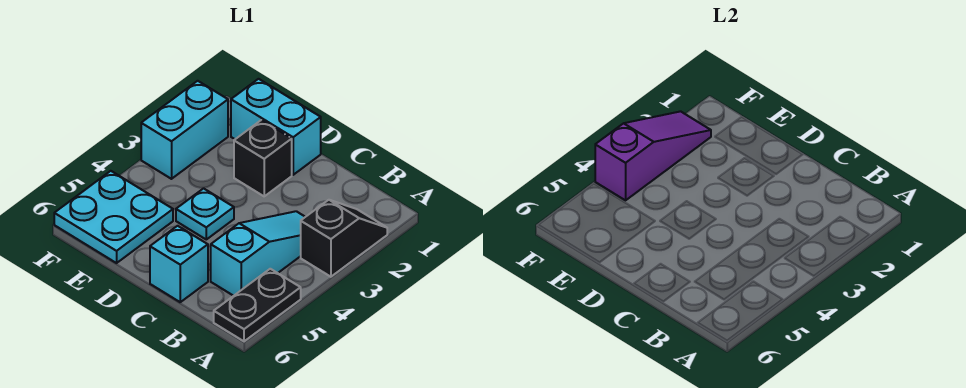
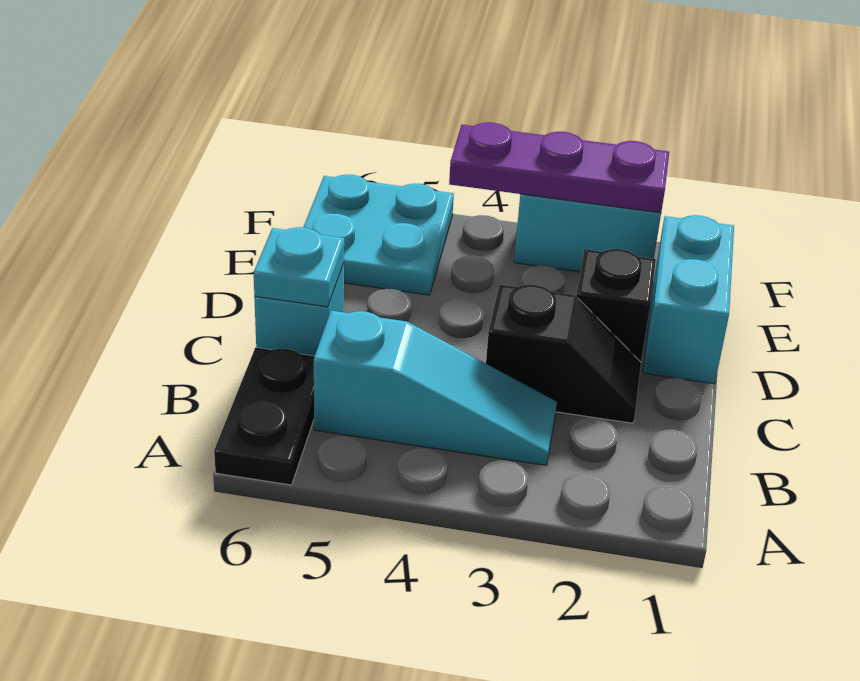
black slope A2:A3 level 1 top 3 -> black slope C2:C3 level 1 top 3
black plate A5:A6 level 1 -> black plate A6:B6 level 1
cyan plate D4 level 1 -> cyan plate C6 level 2
purple slope F2:F4 level 2 top 4 -> purple plate F2:F4 level 2

